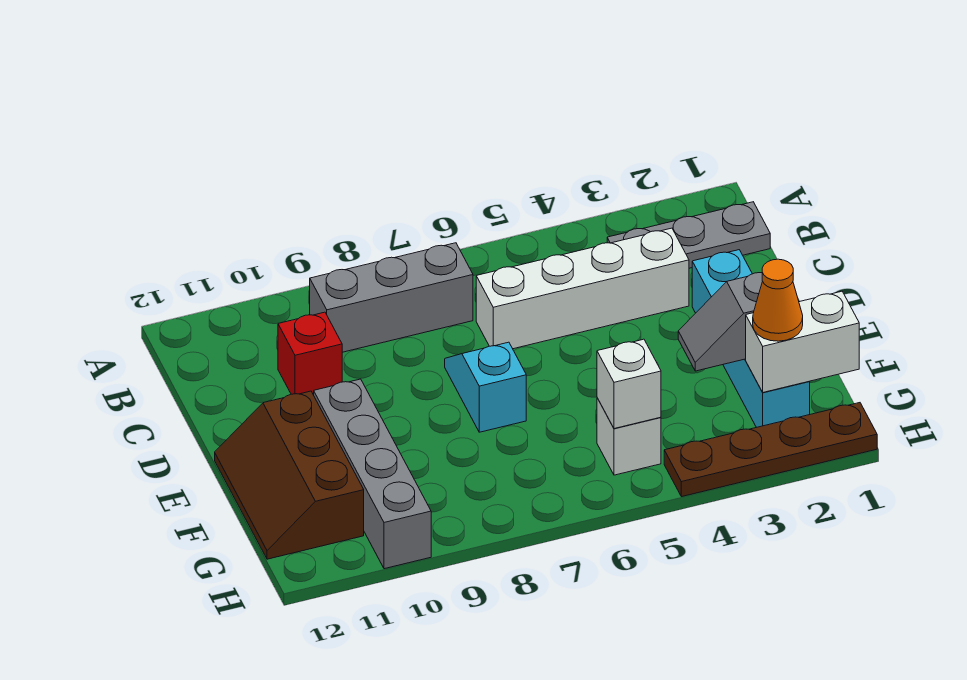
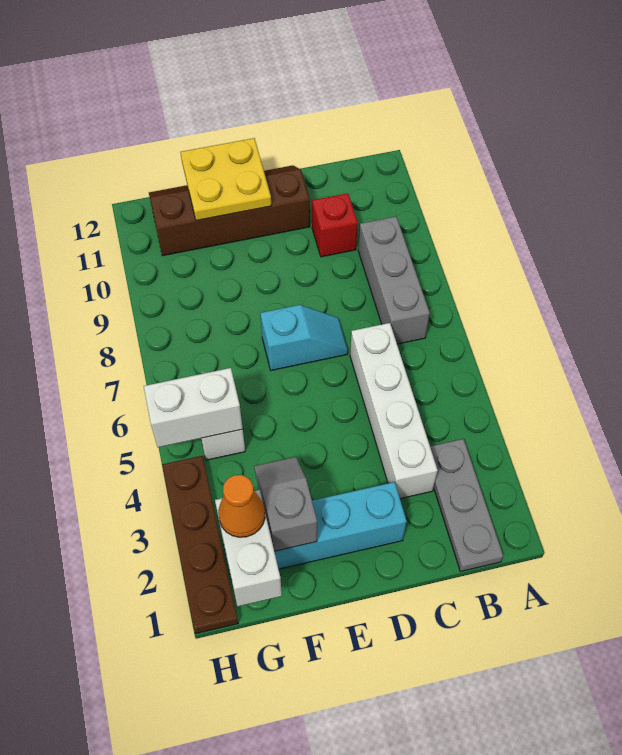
grey brick E10:H10 level 1 -> none
brown slope E11:G12 level 1 top 11 -> brown slope D11:G12 level 1 top 11
none -> yellow plate E11:F12 level 2
white brick G5 level 2 -> white brick G5:H5 level 2

